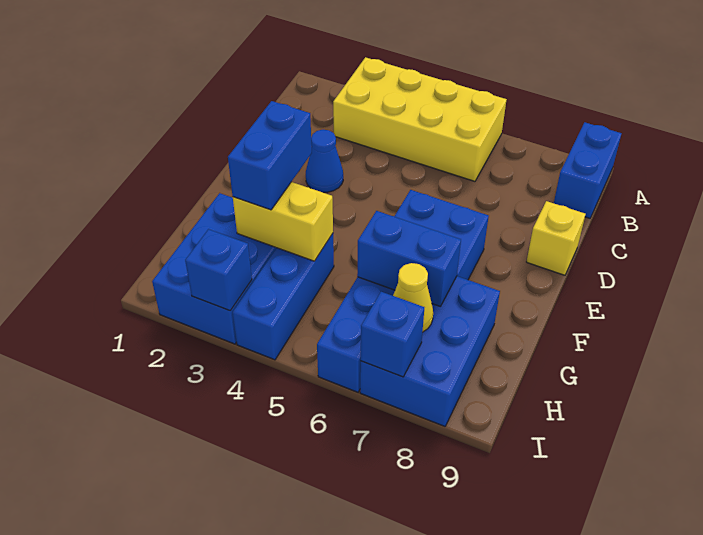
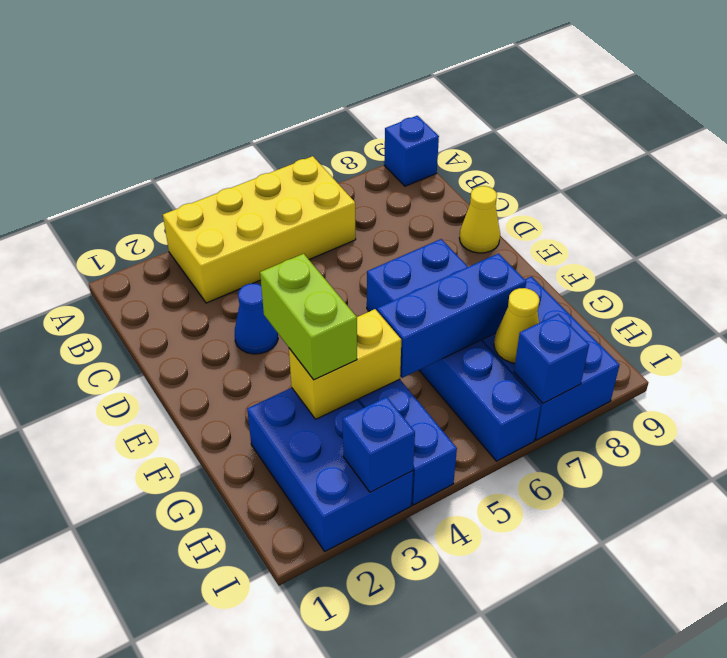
blue brick A9:B9 level 1 -> blue brick A9 level 1
yellow brick D9 level 1 -> yellow cone D9 level 1
blue brick F3:G3 level 3 -> lime brick F3:G3 level 3
blue brick G6:G7 level 2 -> blue brick G5:G7 level 2

